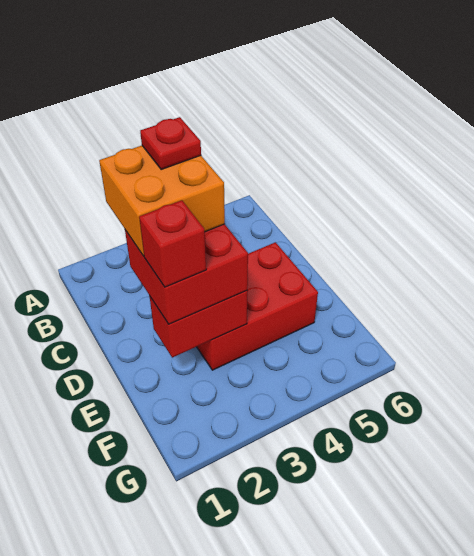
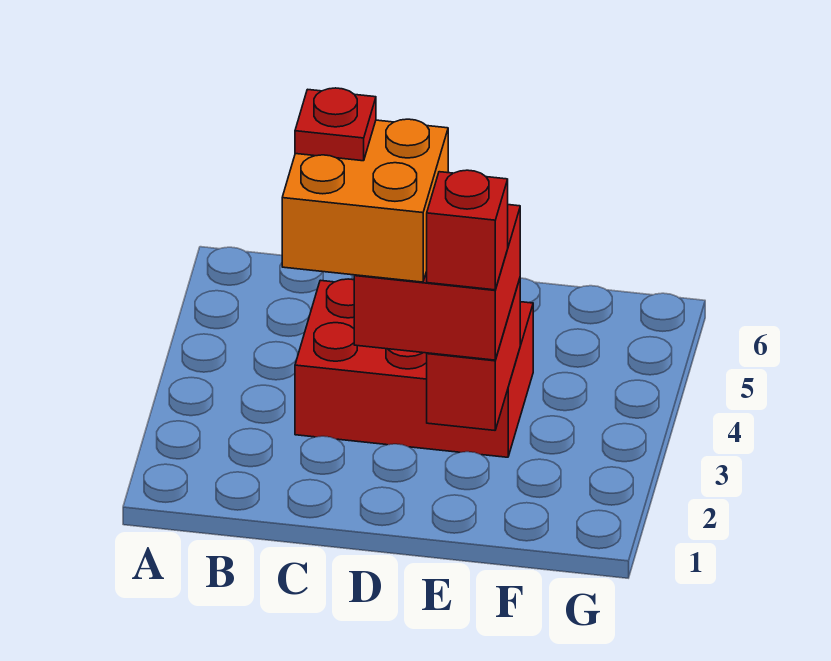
red brick D3:E5 level 1 -> red brick C3:E4 level 1

